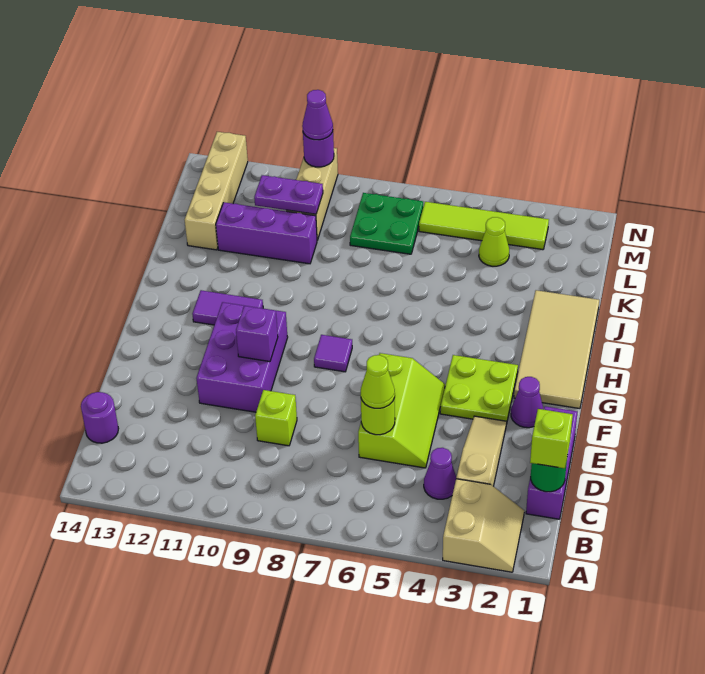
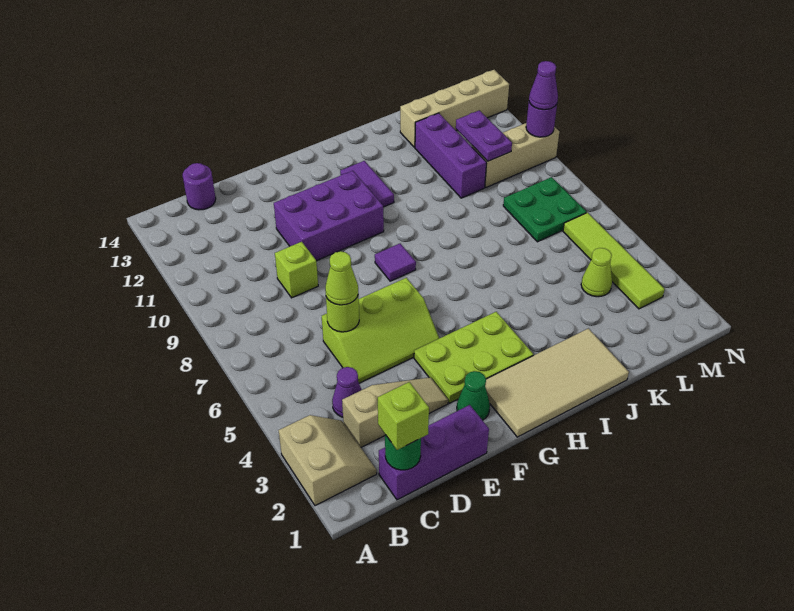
tan slope A2:B3 level 1 top 3 -> tan slope A2:B3 level 1 top A
purple cone F2 level 1 -> green cone F2 level 1
lime plate F3:G4 level 1 -> lime plate F3:H4 level 1
purple brick F10 level 2 -> none

